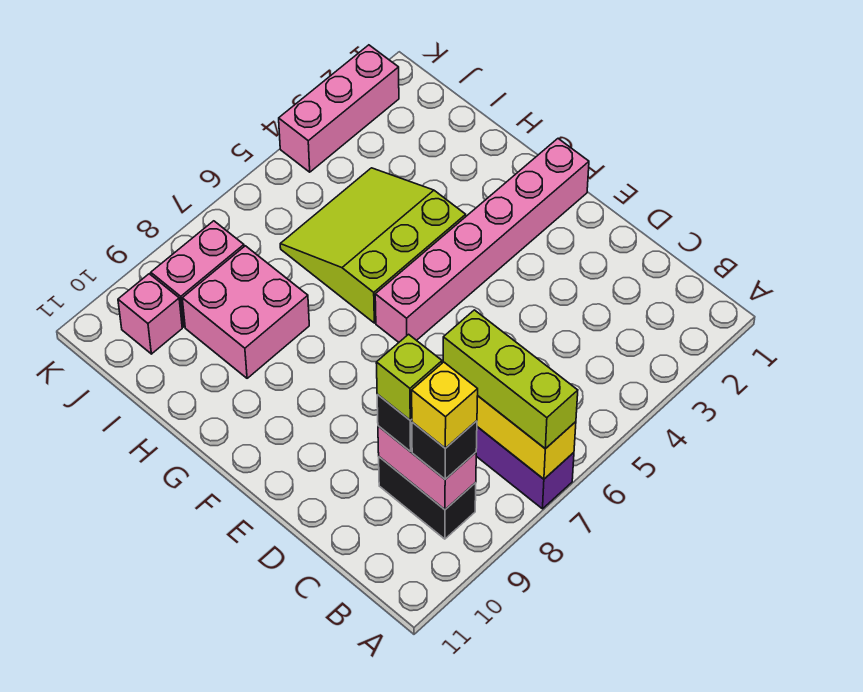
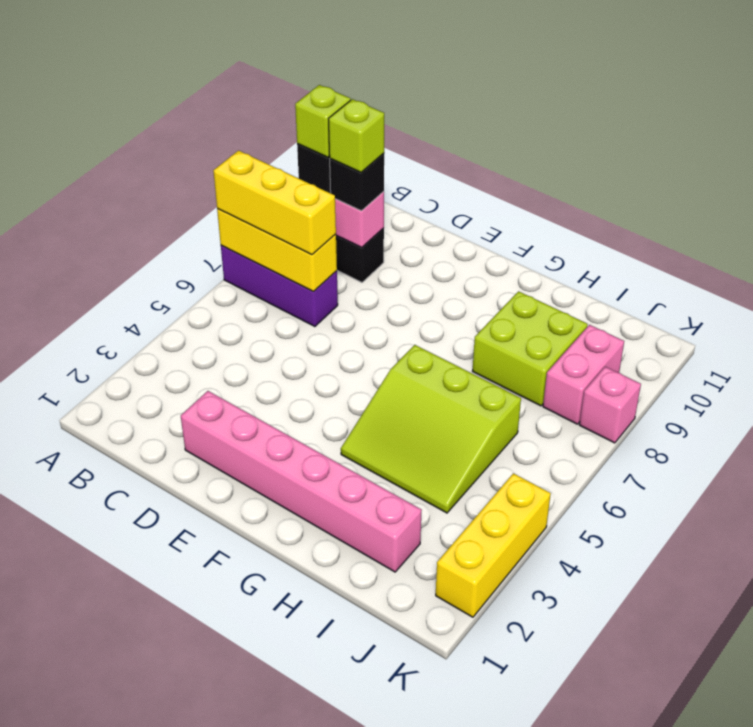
lime brick A7:C7 level 3 -> yellow brick A7:C7 level 3
yellow brick B9 level 4 -> lime brick B9 level 4
pink brick F1:F6 level 1 -> pink brick D2:I2 level 1
lime slope G4:I6 level 1 top G -> lime slope G4:I6 level 1 top 6
pink brick H8:I9 level 1 -> lime brick H8:I9 level 1
pink brick J10 level 1 -> pink brick K8 level 1
pink brick K2:K4 level 1 -> yellow brick K2:K4 level 1

